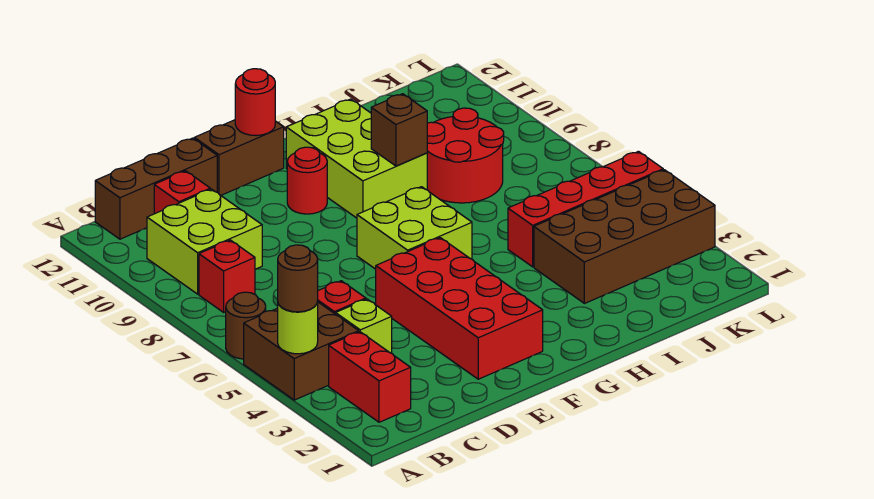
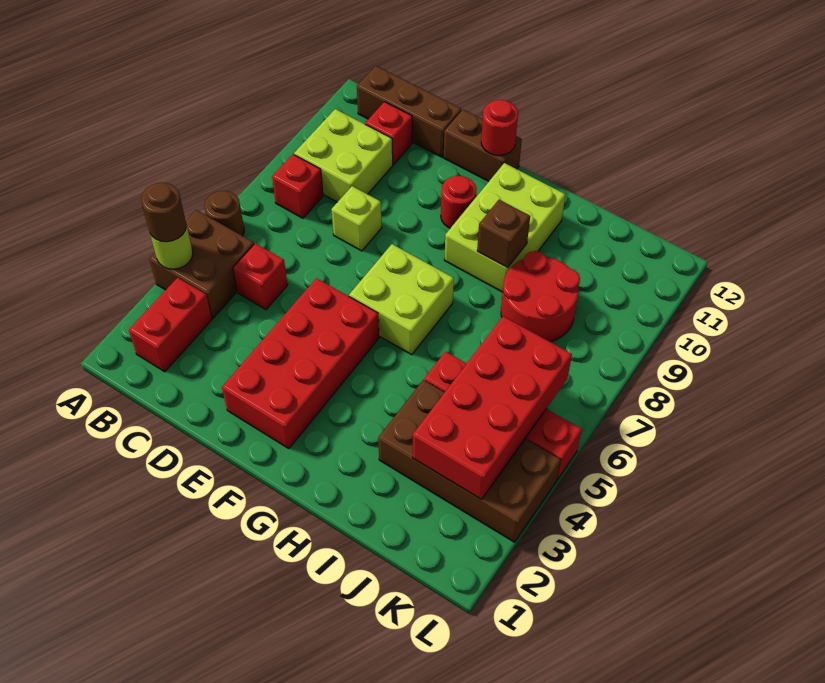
lime brick C4 level 1 -> lime brick D8 level 1
none -> red brick J3:K6 level 2

